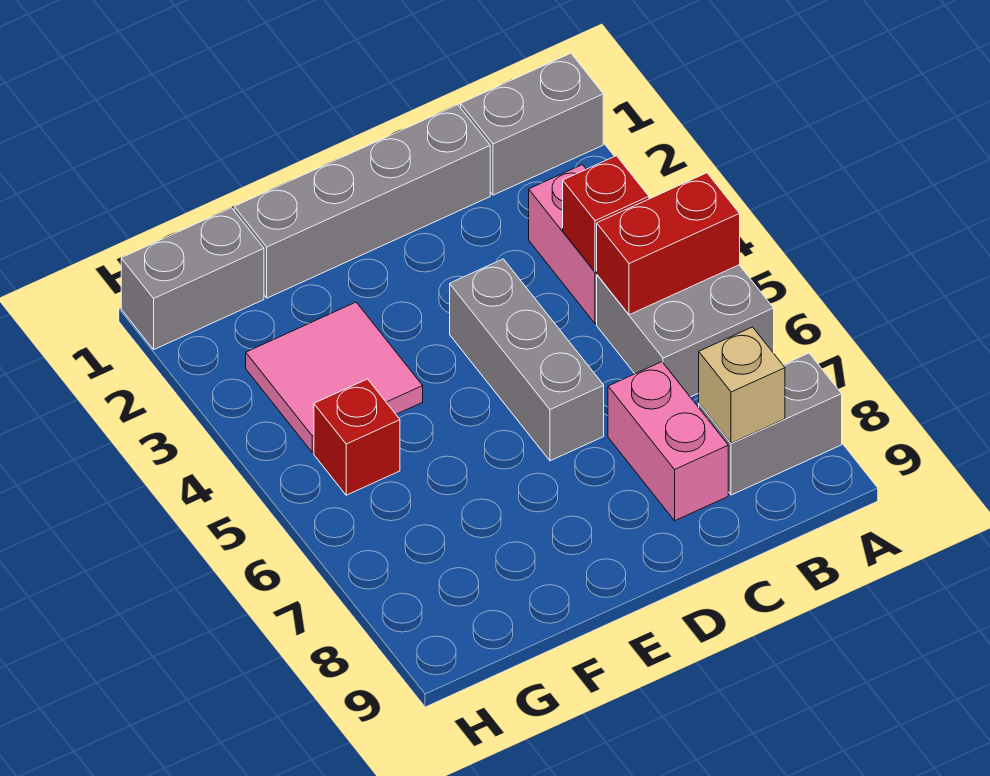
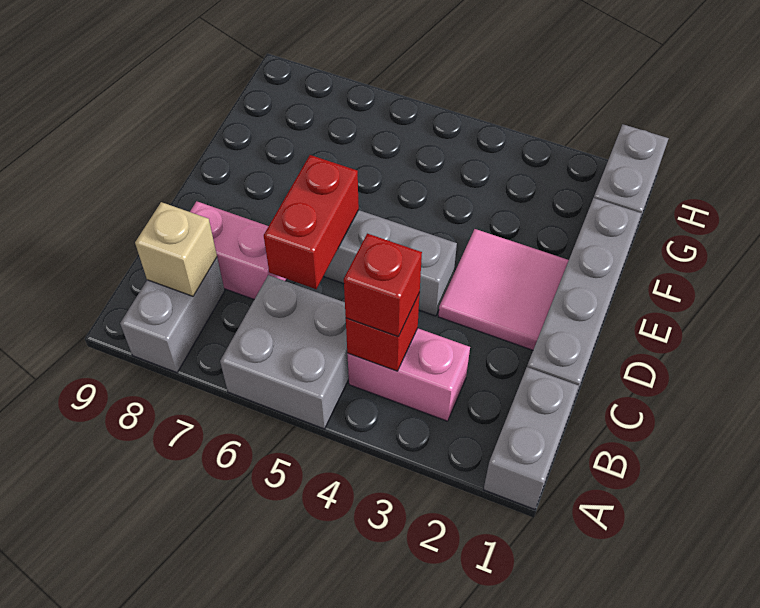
red brick A5:B5 level 2 -> red brick C6:D6 level 2
pink tile F3:G4 level 1 -> pink tile D2:E3 level 1
red brick G5 level 1 -> red brick B4 level 3

